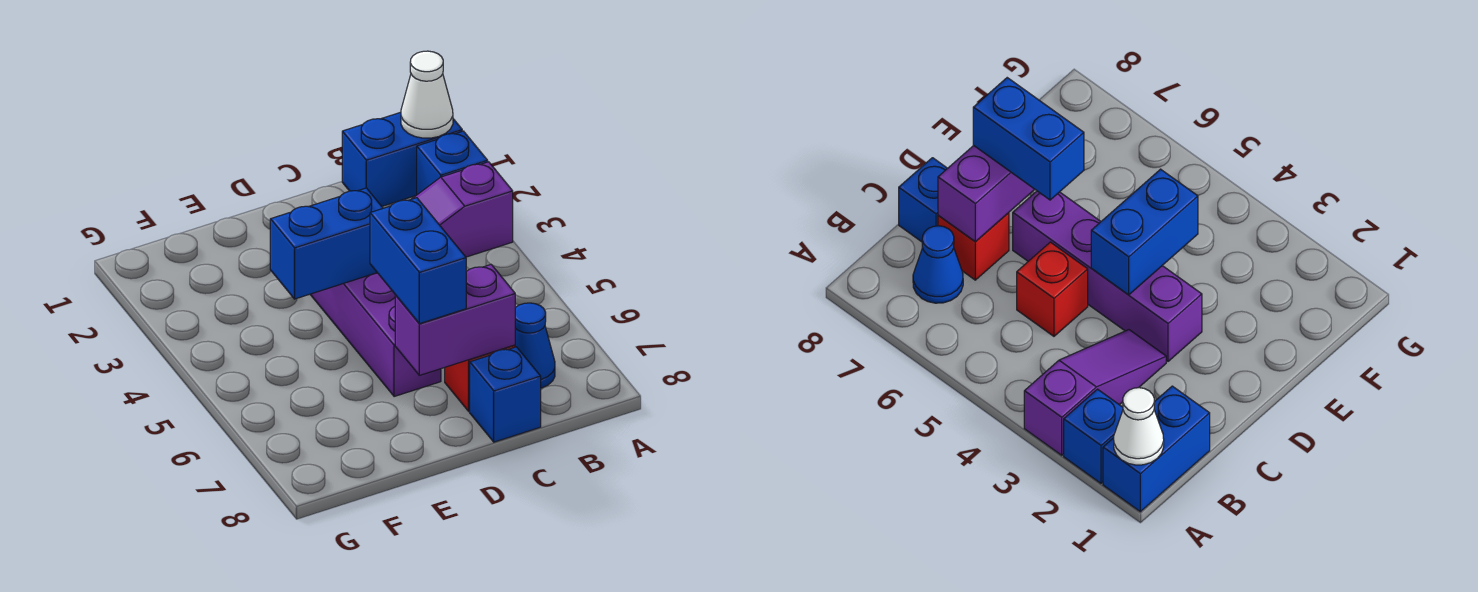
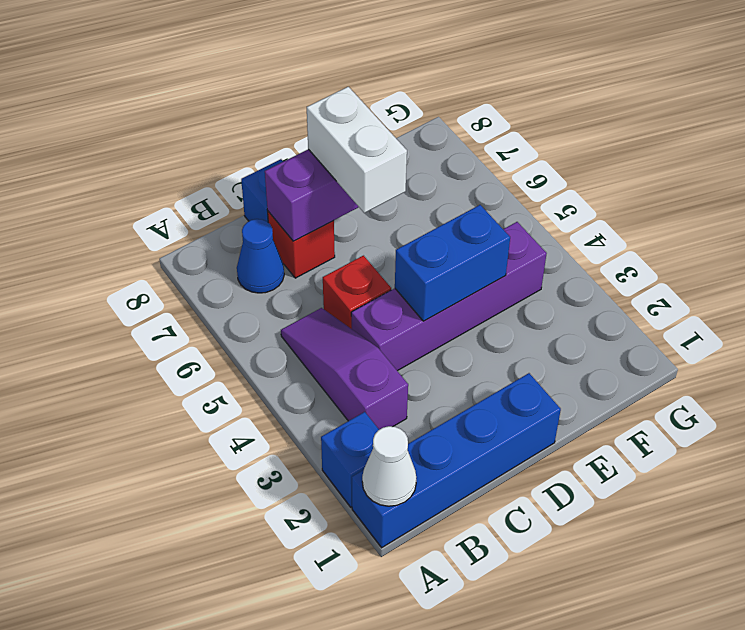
blue brick A1:B1 level 1 -> blue brick A1:D1 level 1
purple slope A3:C3 level 1 top A -> purple slope B3:B5 level 1 top 3
purple brick D3:D6 level 1 -> purple brick C4:F4 level 1
blue brick D6:D7 level 3 -> white brick D6:D7 level 3

